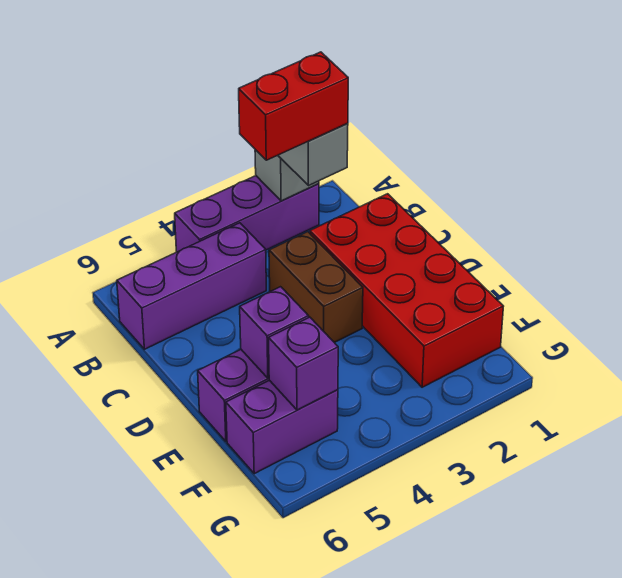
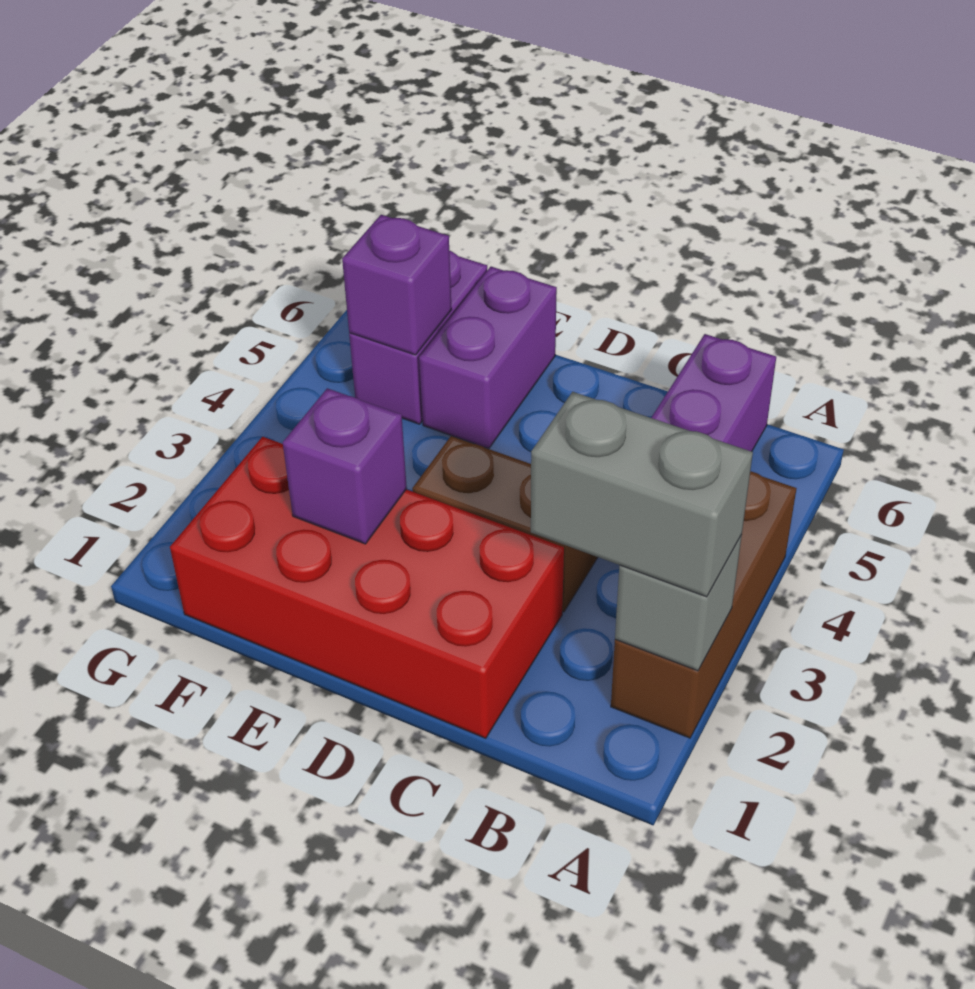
purple brick A2:A4 level 1 -> brown brick A2:A4 level 1
red brick B2:B3 level 4 -> none
purple brick E5 level 2 -> purple brick E2 level 2

